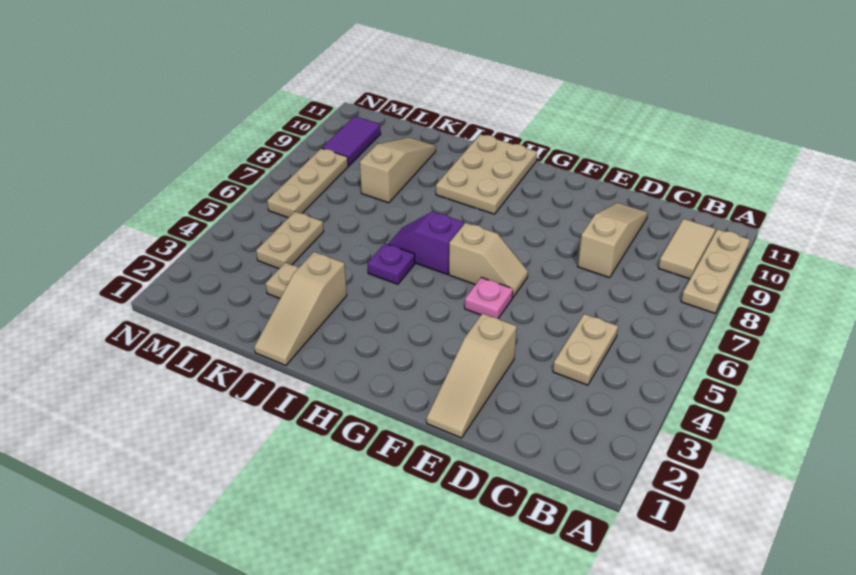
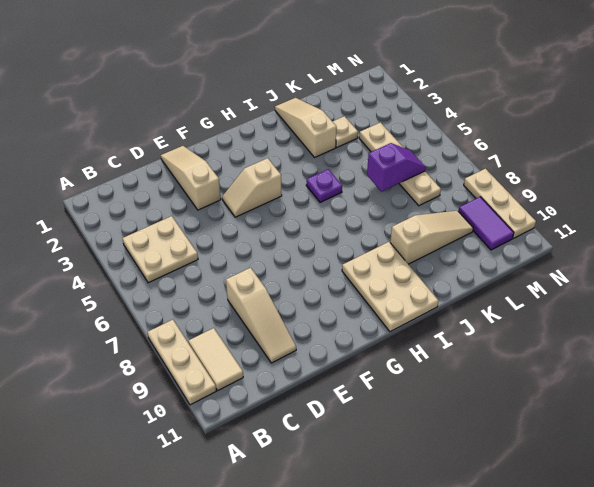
tan plate C4:C5 level 1 -> tan plate B4:C5 level 1
pink plate F5 level 1 -> none
tan slope F6:G6 level 1 top G -> tan slope F4:G4 level 1 top G
purple slope H6:I6 level 1 top H -> purple slope K6:L6 level 2 top K
tan slope K8:K10 level 1 top 8 -> tan slope J9:L9 level 1 top J
tan plate L4:L5 level 1 -> tan plate L4:L7 level 1
tan plate M6:M8 level 1 -> tan plate N8:N10 level 1

